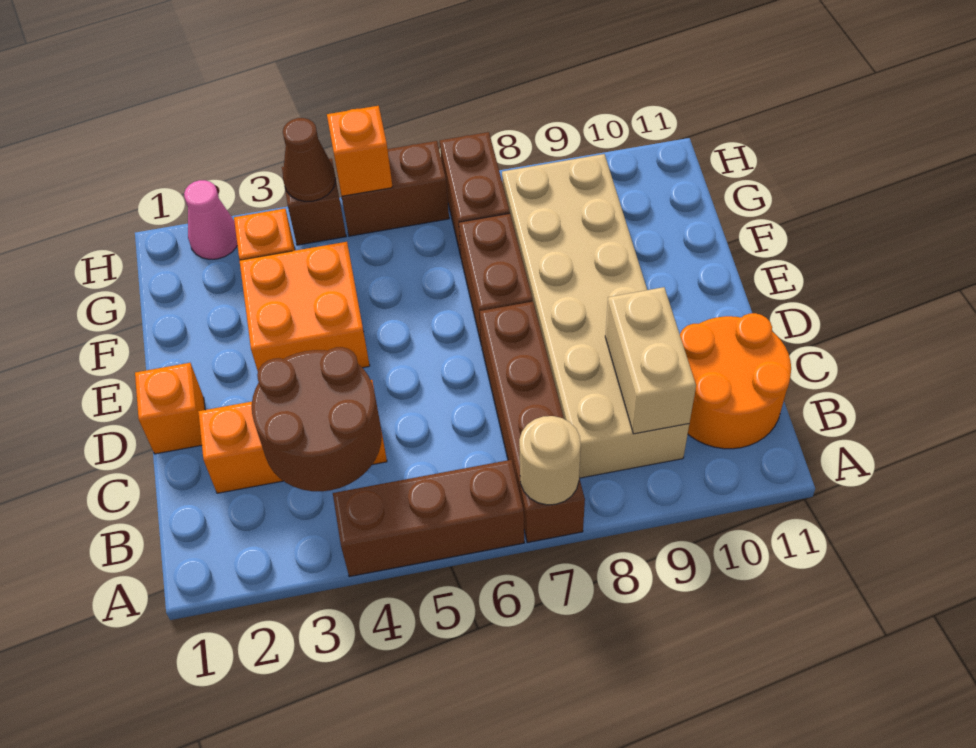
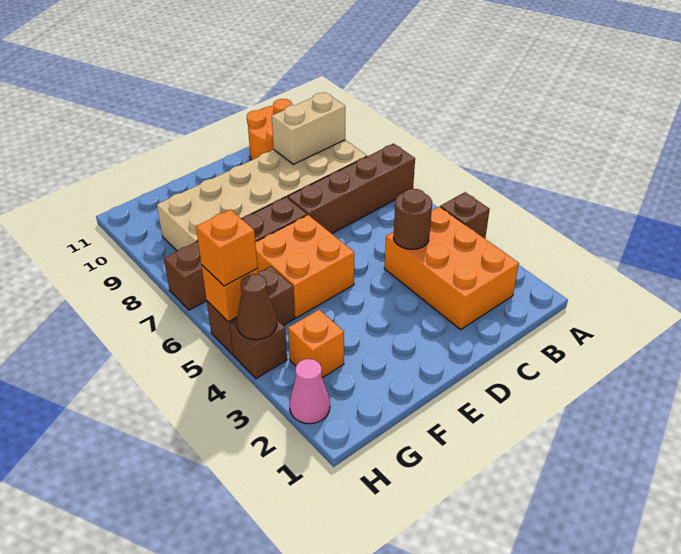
brown brick A4:A6 level 1 -> brown brick A4 level 1
tan round brick A7 level 2 -> none
brown round brick B3:C4 level 2 -> brown round brick C4 level 2
orange brick C2:C4 level 1 -> orange brick B2:C4 level 1
orange brick D1 level 1 -> orange brick H5 level 3
orange brick E3:F4 level 1 -> orange brick E5:F6 level 1
brown brick H5:H6 level 1 -> brown brick G5:H5 level 1

